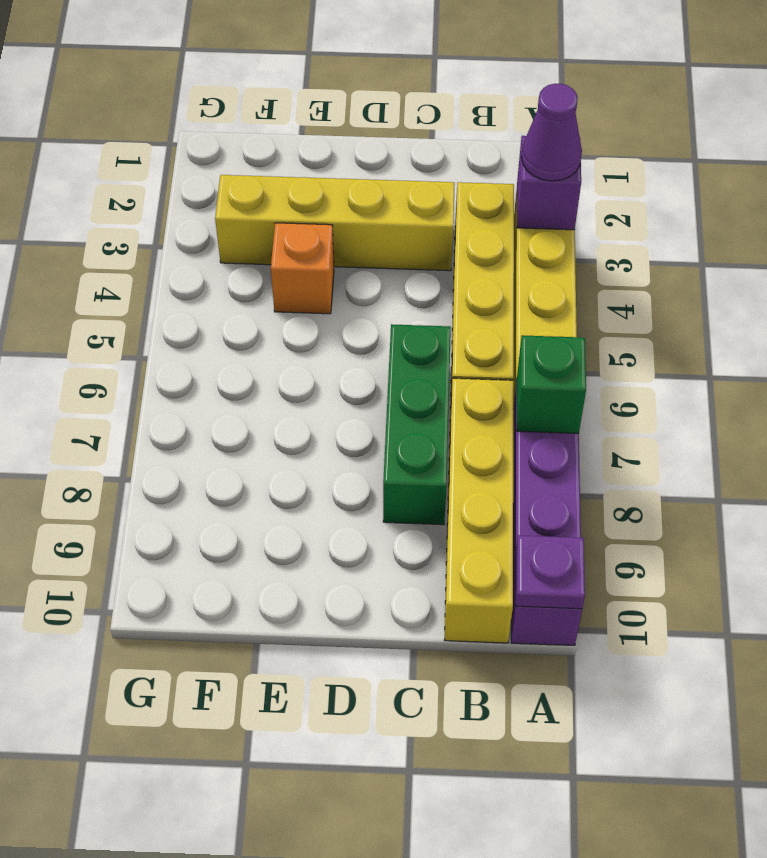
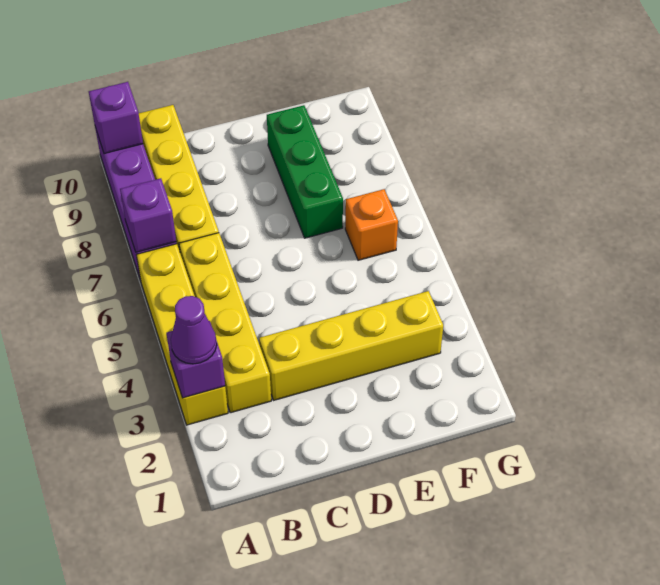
green brick A7 level 2 -> purple brick A7 level 2
purple plate A10 level 2 -> purple brick A10 level 2
green brick C6:C8 level 1 -> green brick E7:E9 level 1
orange brick E4 level 1 -> orange brick F6 level 1

